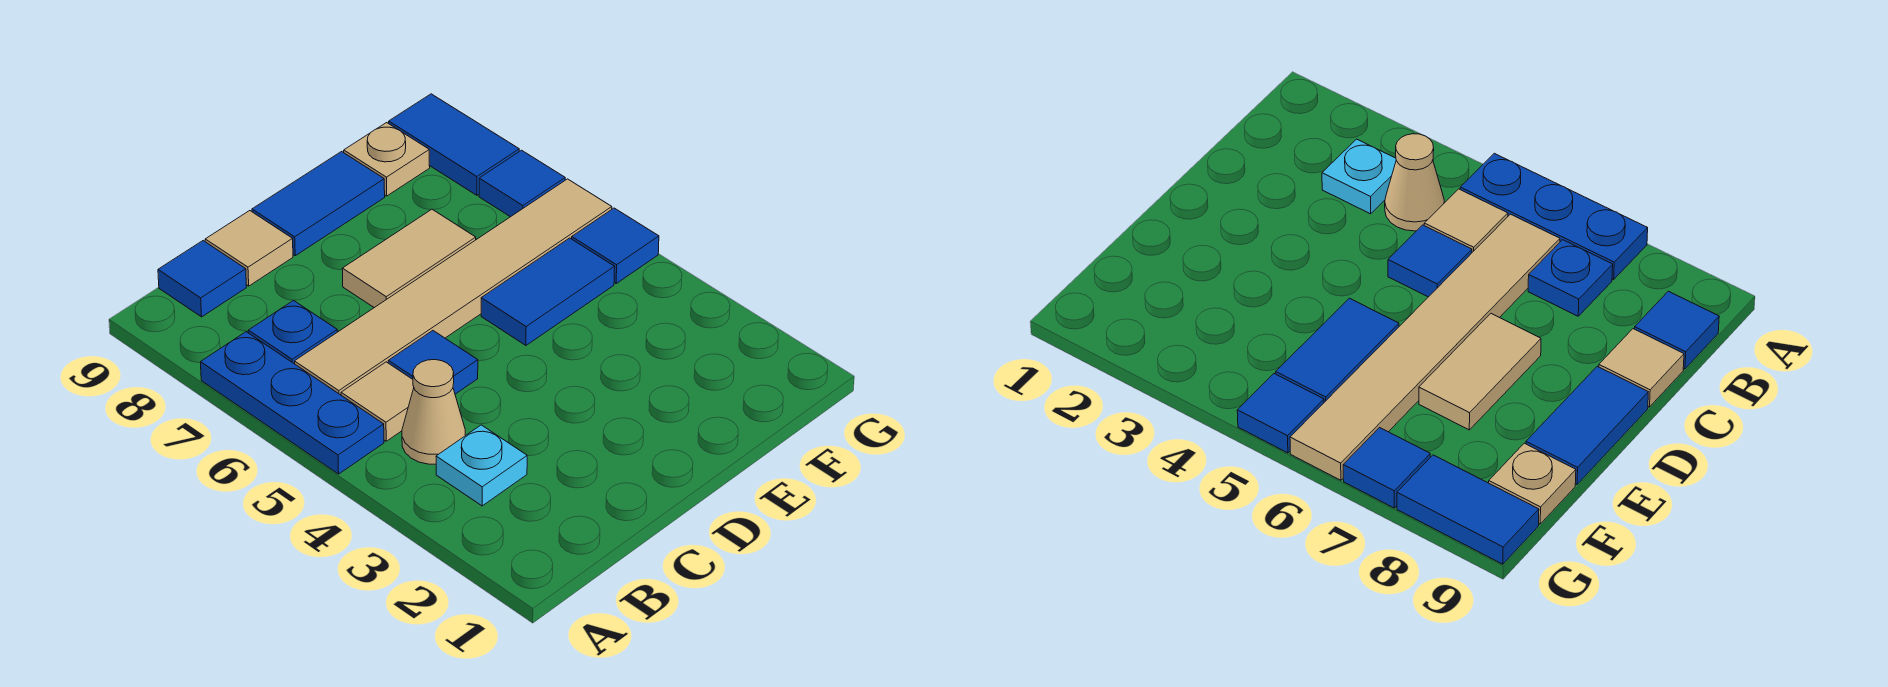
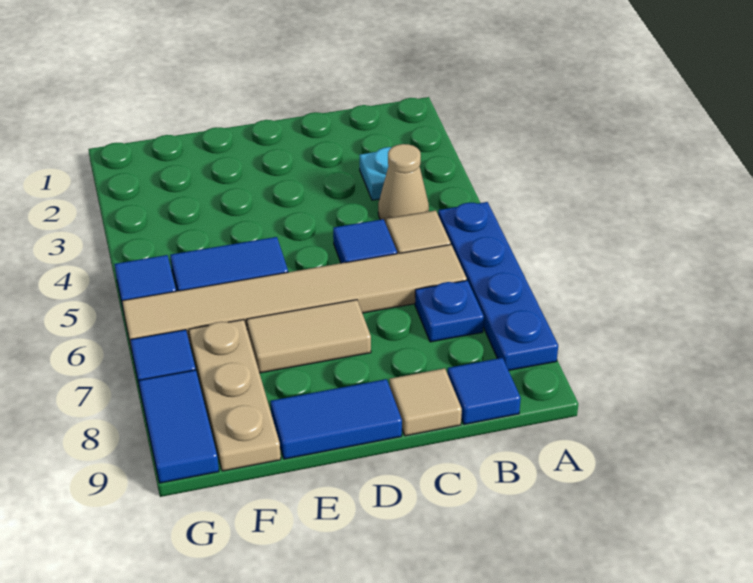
blue plate A5:A7 level 1 -> blue plate A5:A8 level 1
tan plate F9 level 1 -> tan plate F7:F9 level 1

